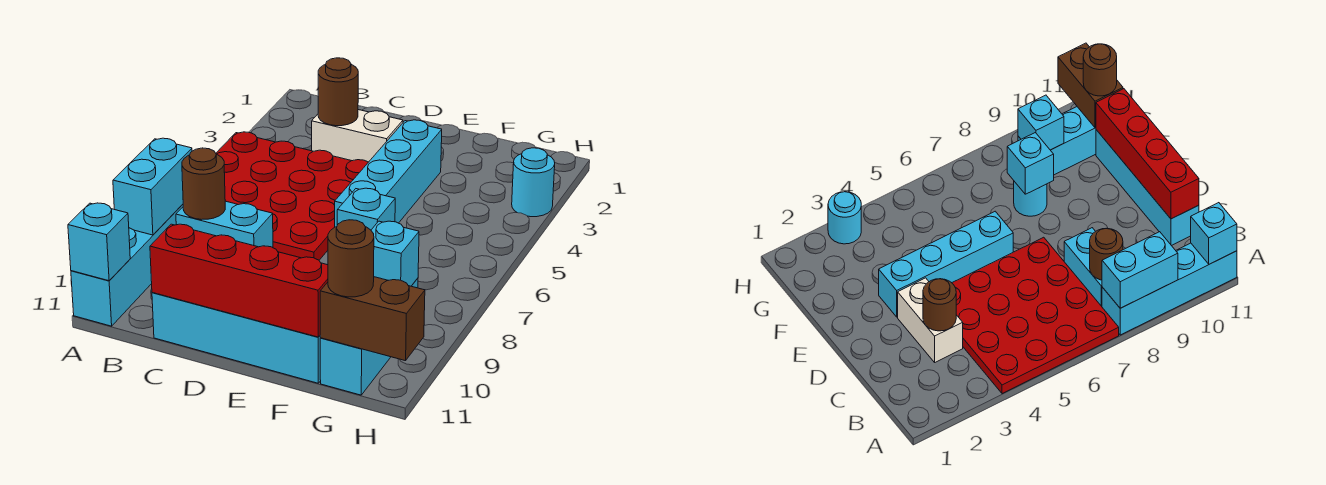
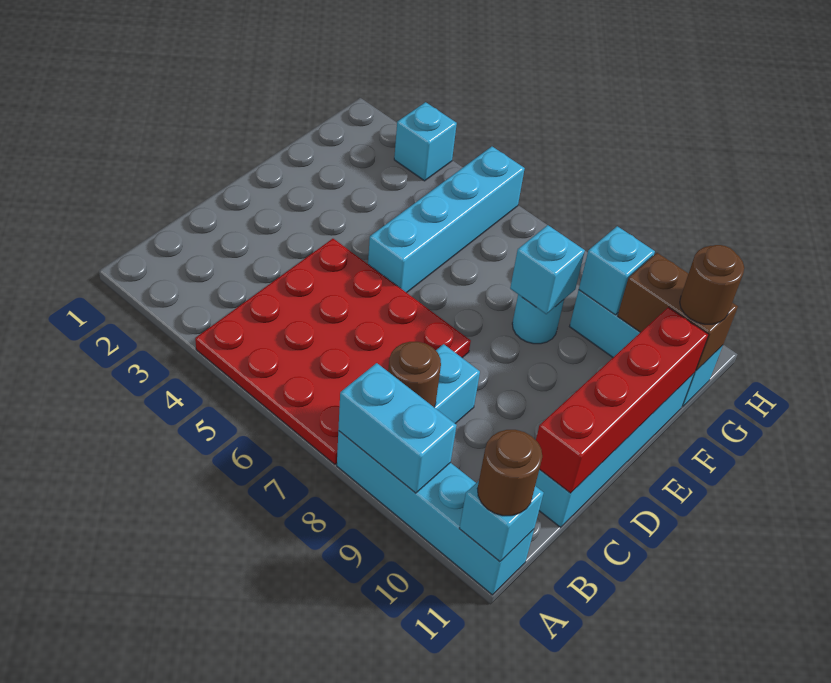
white brick C3:D3 level 1 -> none
brown round brick C3 level 2 -> brown round brick A11 level 3
cyan brick E3:E6 level 1 -> cyan brick E5:H5 level 1
brown brick G11:H11 level 2 -> brown brick G10:G11 level 2
cyan round brick H3 level 1 -> cyan brick H3 level 1

